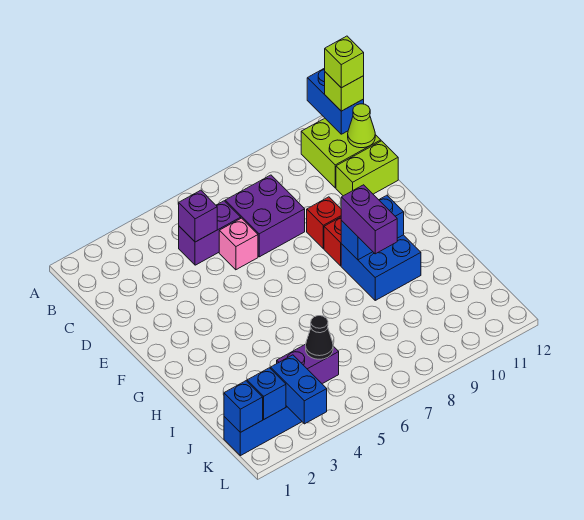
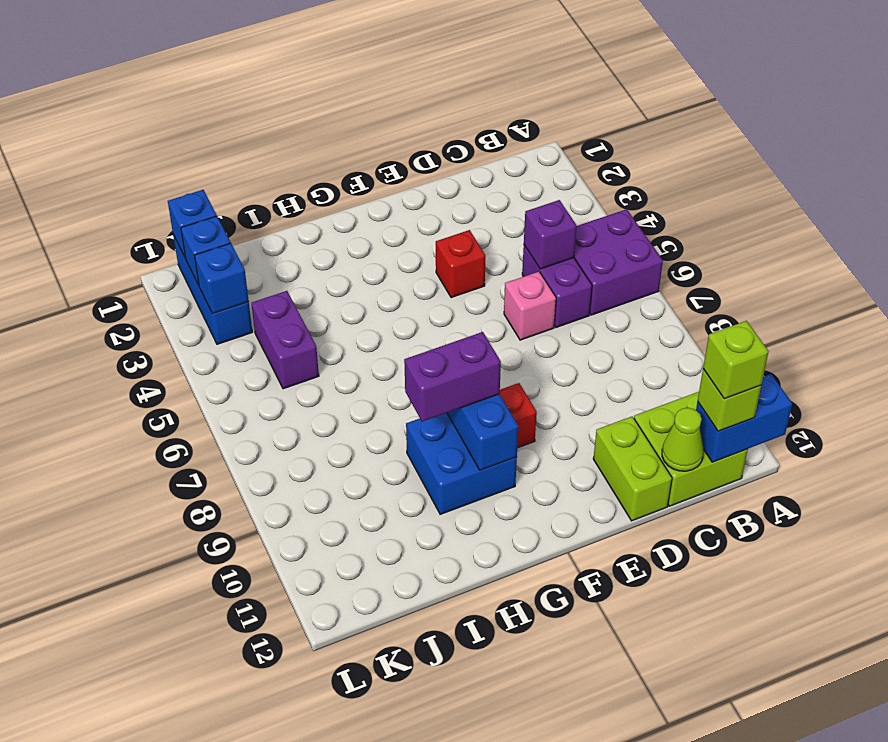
purple brick C7:D8 level 1 -> purple brick A5:B6 level 1
red brick E9 level 1 -> red brick E4 level 1
black cone J5 level 2 -> none
blue brick K3:L3 level 2 -> blue brick K3 level 2

